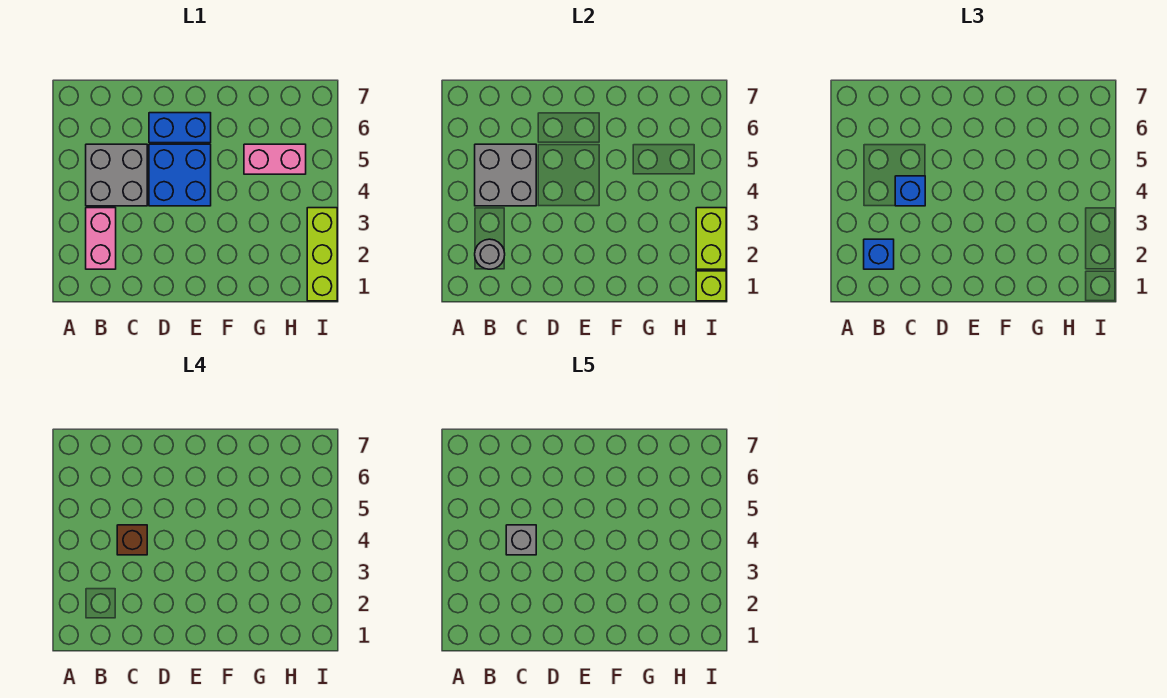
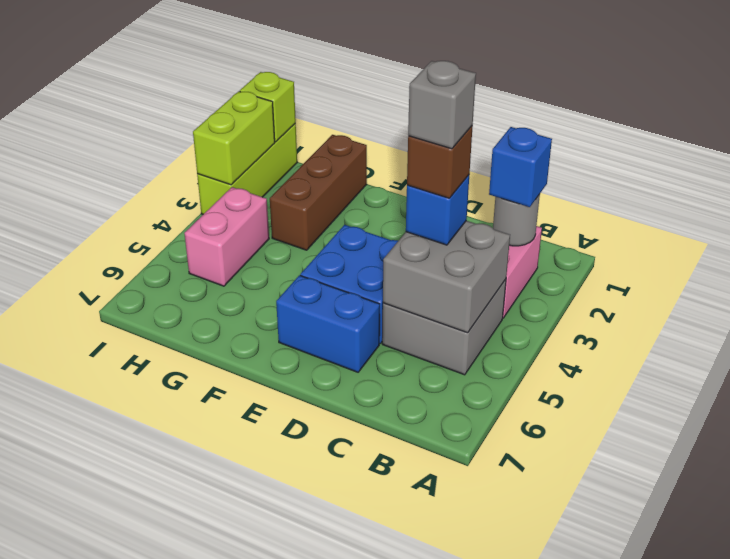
none -> brown brick G1:G3 level 1
pink brick G5:H5 level 1 -> pink brick H4:H5 level 1

